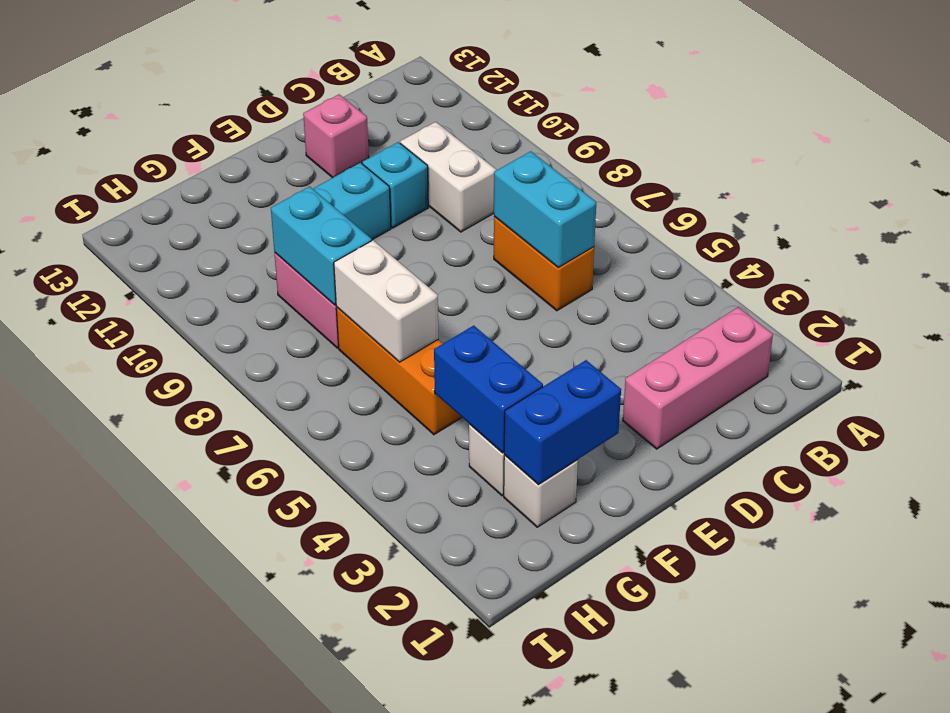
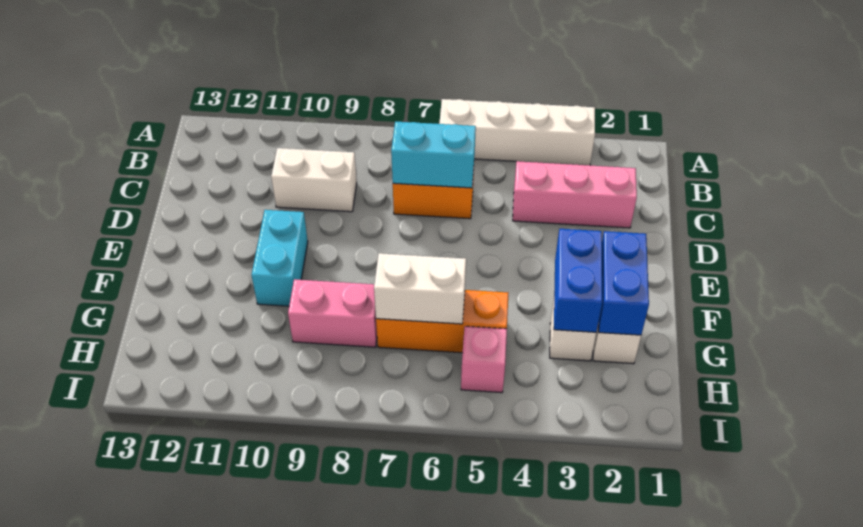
none -> white brick A3:A6 level 1
pink brick B2:D2 level 1 -> pink brick C2:C4 level 1
cyan brick D10 level 1 -> none
pink brick D12 level 1 -> pink brick H5 level 1
blue brick G3:G4 level 2 -> blue brick F3:G3 level 2
cyan brick G8:G9 level 2 -> none

